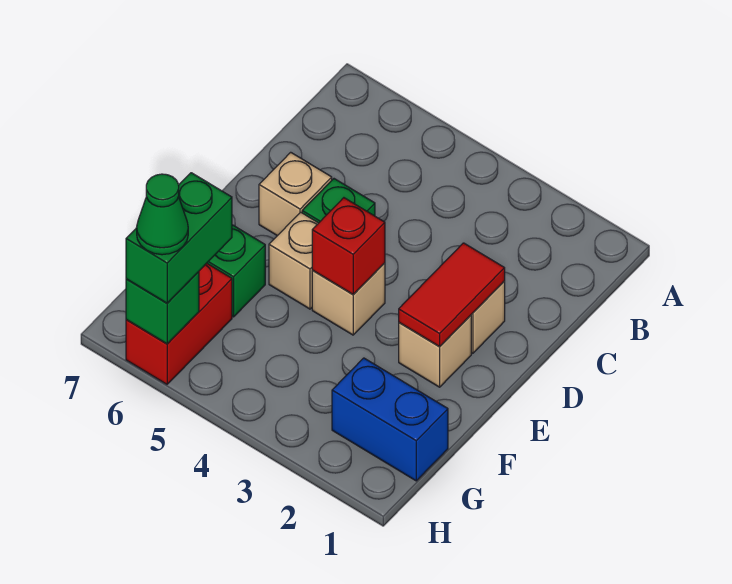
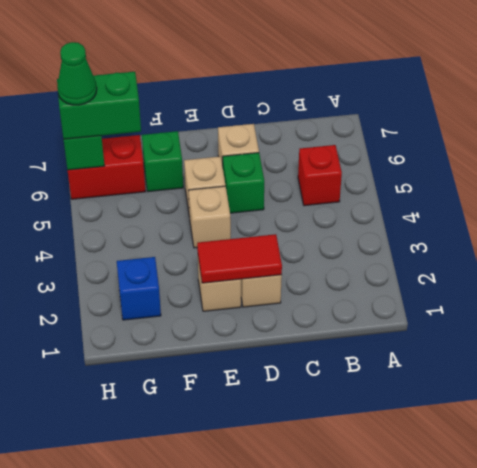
red brick E4 level 2 -> red brick B5 level 1
blue brick G1:G2 level 1 -> blue brick G2 level 1

